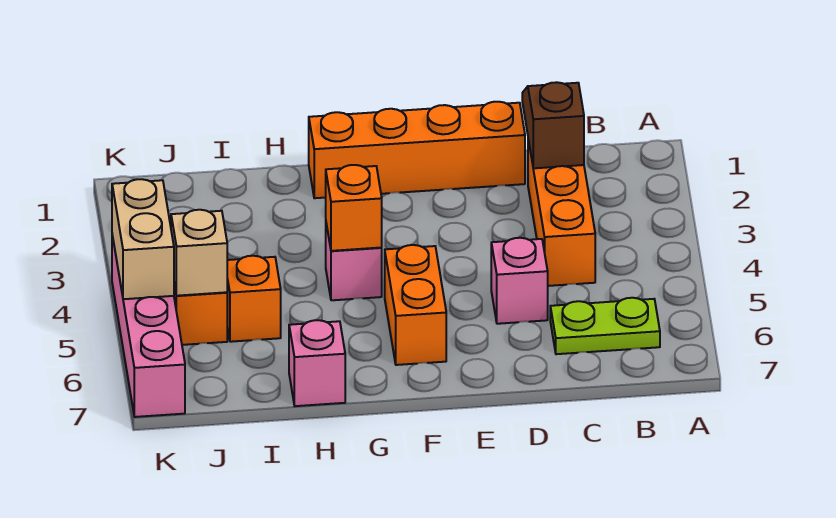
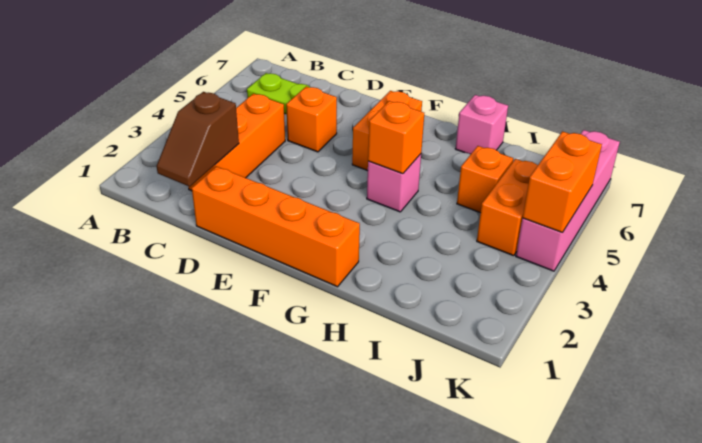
pink brick D5 level 1 -> orange brick D5 level 1
tan brick J5 level 2 -> none
tan brick K4:K5 level 2 -> orange brick K4:K5 level 2

